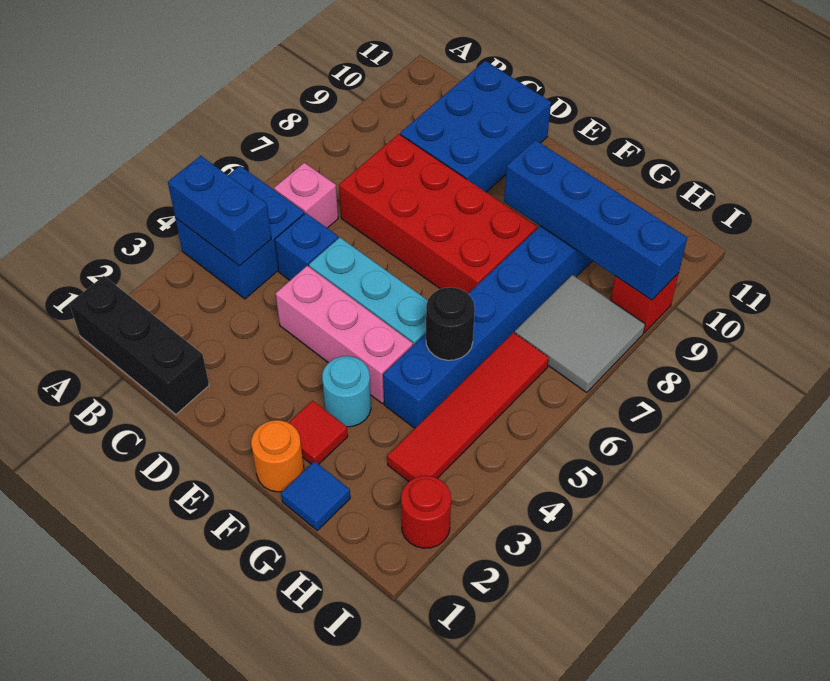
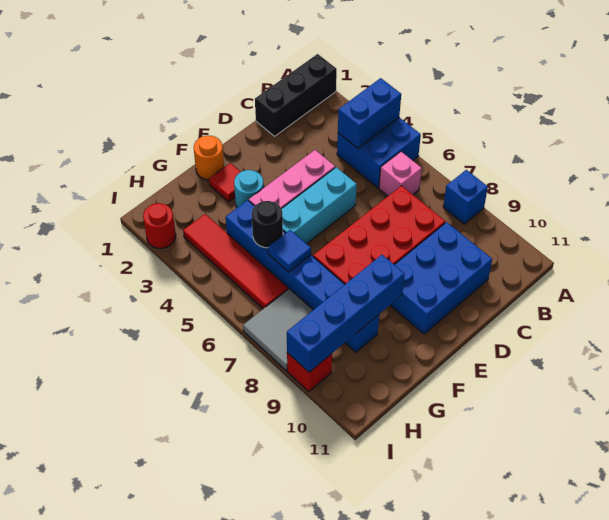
blue brick C5 level 1 -> blue brick A8 level 1
blue brick C9:D11 level 1 -> blue brick C9:E10 level 1
blue tile G1 level 1 -> blue tile G6 level 2

